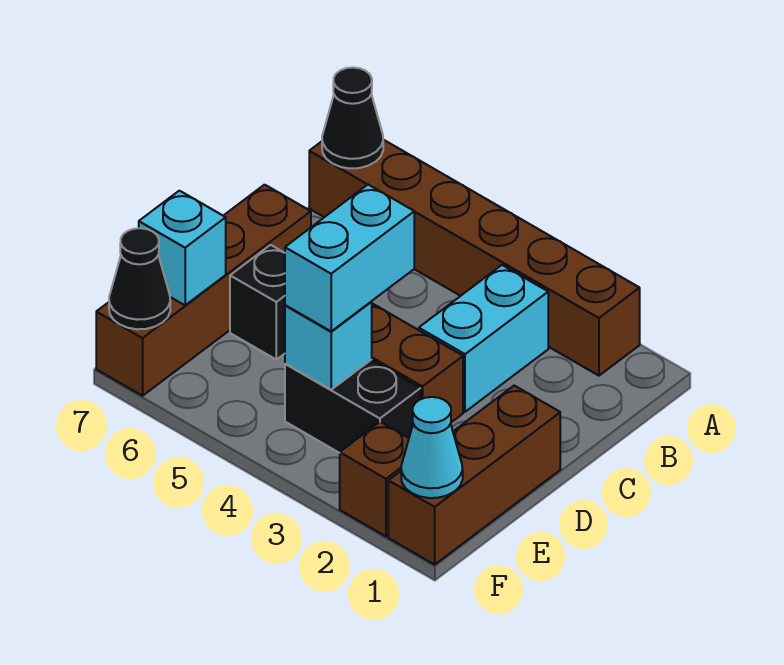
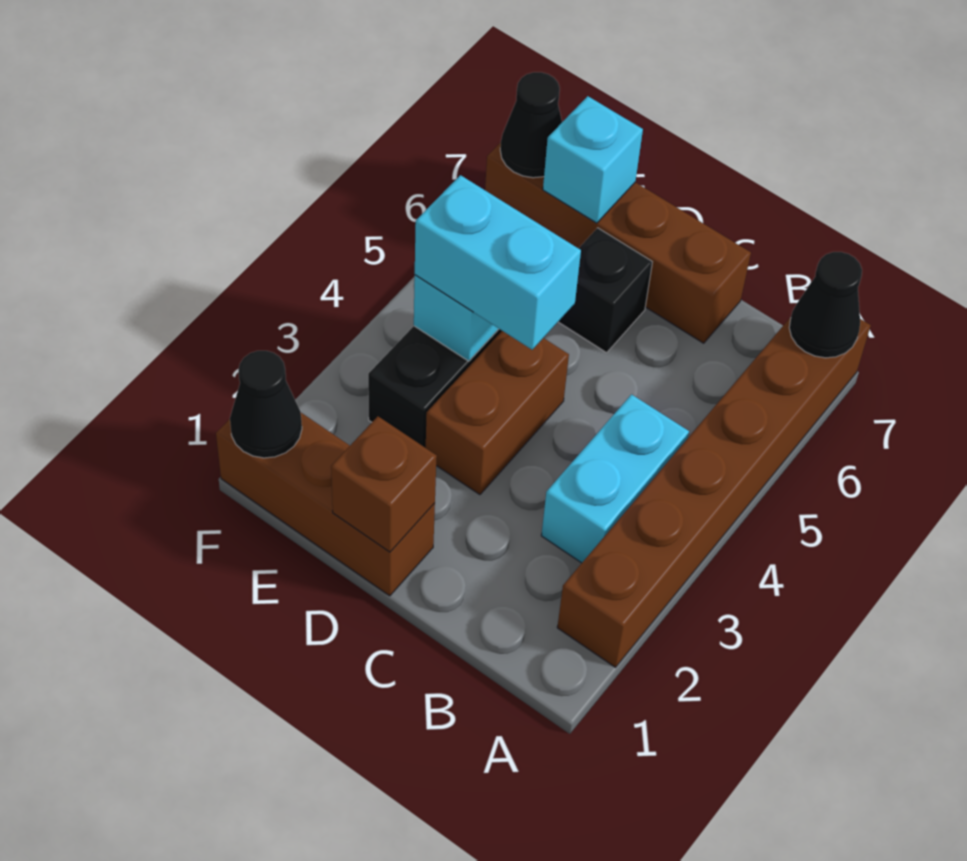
cyan brick B3:C3 level 1 -> cyan brick B3:B4 level 1
cyan cone F1 level 2 -> black cone F1 level 2
brown brick F2 level 1 -> brown brick D1 level 2

